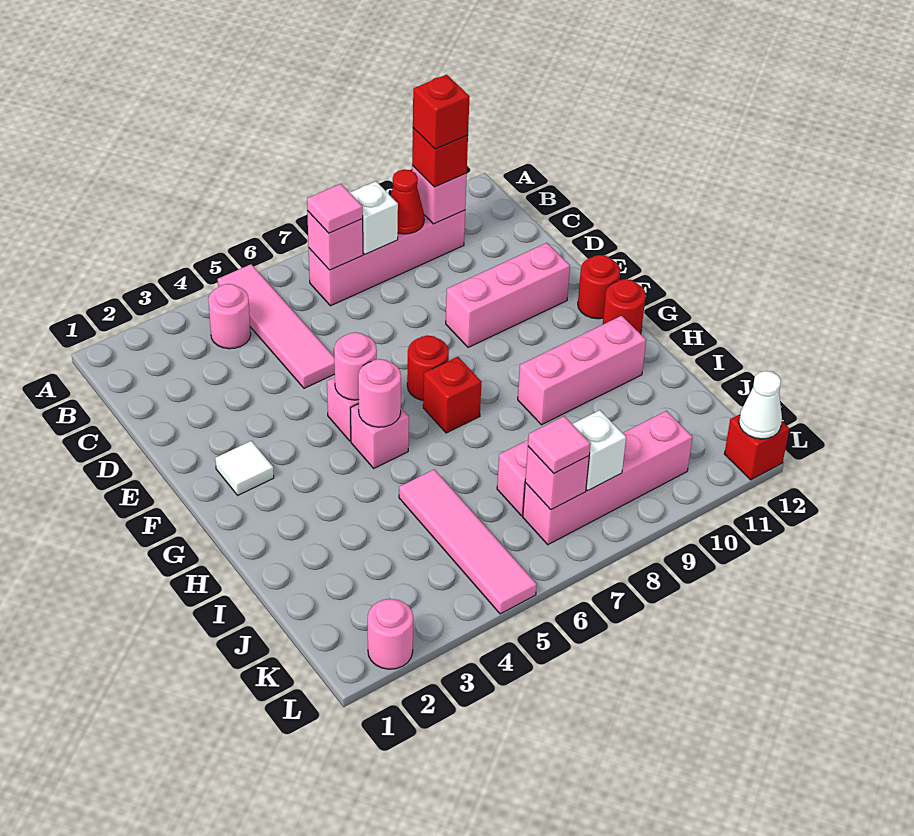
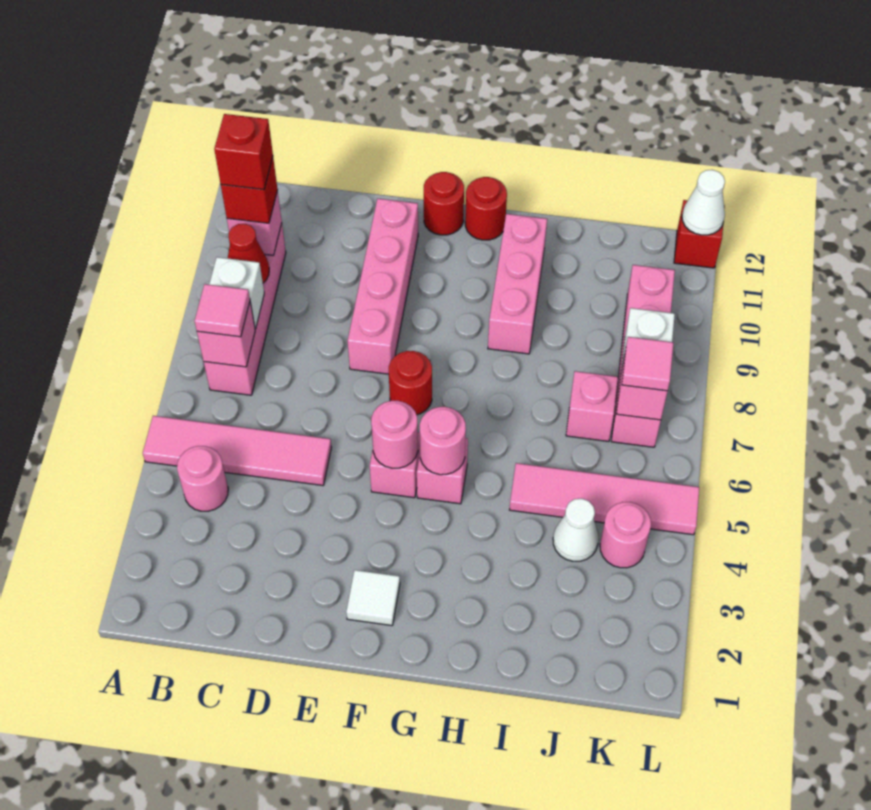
pink brick E9:E11 level 1 -> pink brick E8:E11 level 1
red brick G7 level 1 -> none
none -> white cone J4 level 1
pink round brick L2 level 1 -> pink round brick K4 level 1

